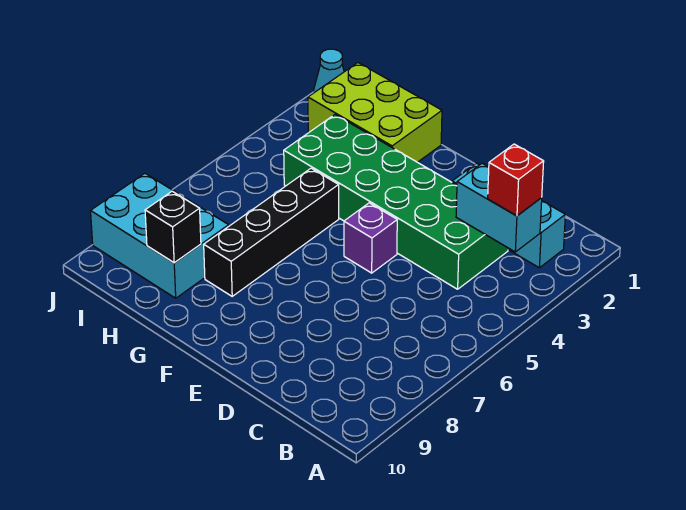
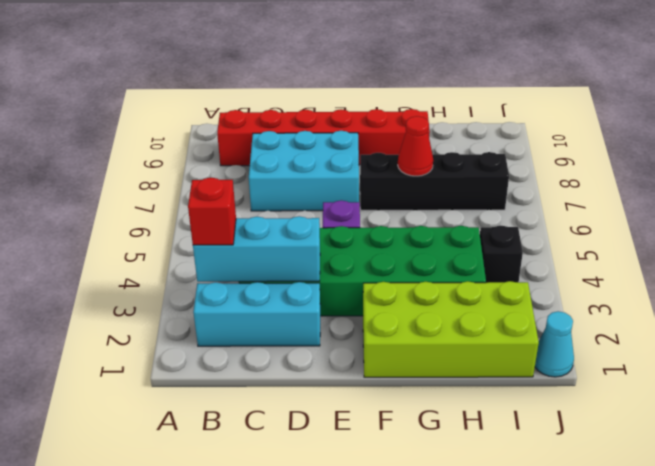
cyan brick B3:C3 level 2 -> cyan brick B3:D3 level 2
none -> red brick B9:G9 level 1
lime brick G1:I2 level 1 -> lime brick F1:I2 level 1
black brick G5:G8 level 1 -> black brick F7:I7 level 1
none -> red cone G7 level 2
cyan brick H8:J9 level 1 -> cyan brick C7:E8 level 1
black brick H9 level 2 -> black brick I4 level 1

